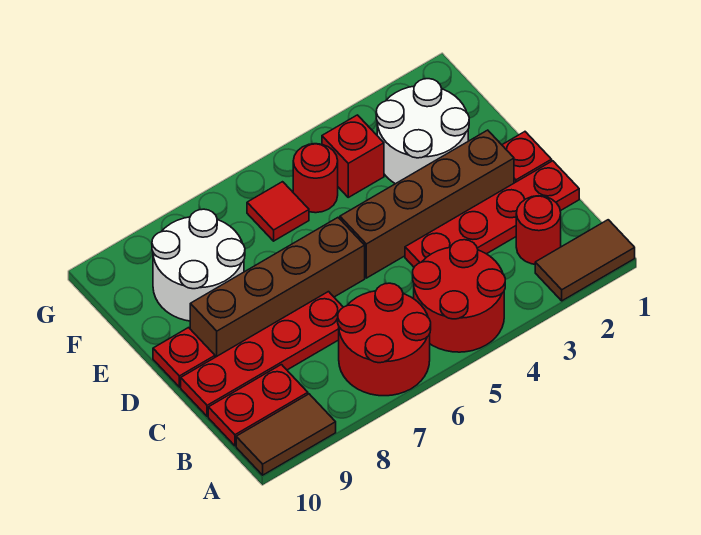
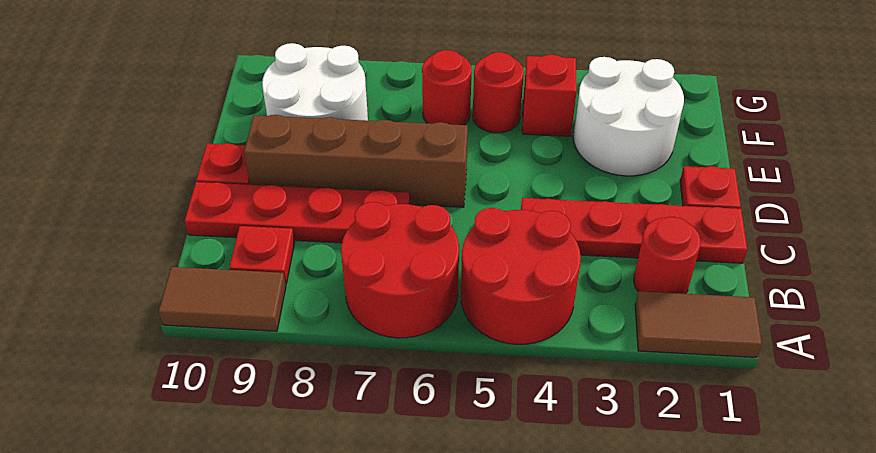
red plate B9:B10 level 1 -> red plate B9 level 1
brown brick D2:D5 level 1 -> none
red tile F6 level 1 -> red round brick F6 level 1

